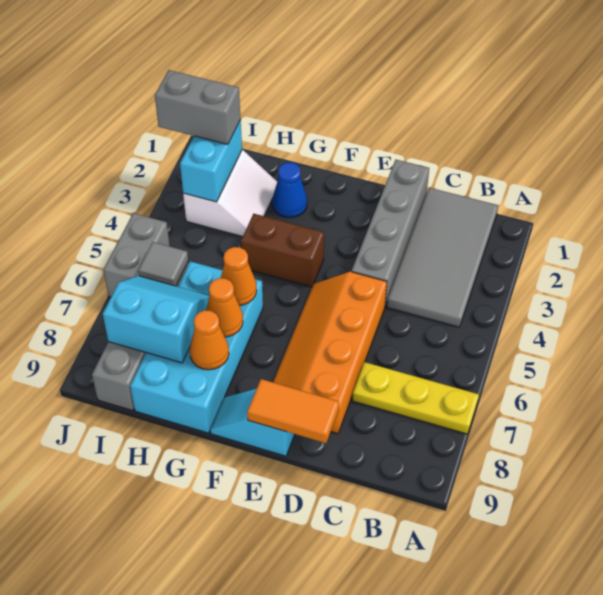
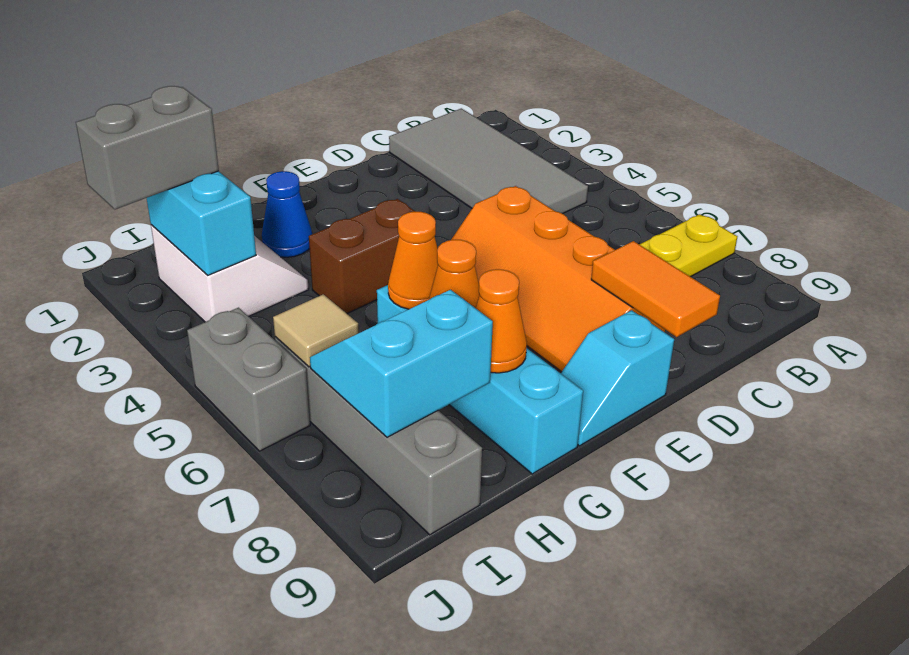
grey brick D1:D4 level 1 -> none
orange tile D9:E9 level 2 -> orange tile D8:D9 level 2
cyan brick G6:H9 level 1 -> cyan brick G6:G9 level 1
grey tile I6 level 2 -> tan tile I6 level 2

